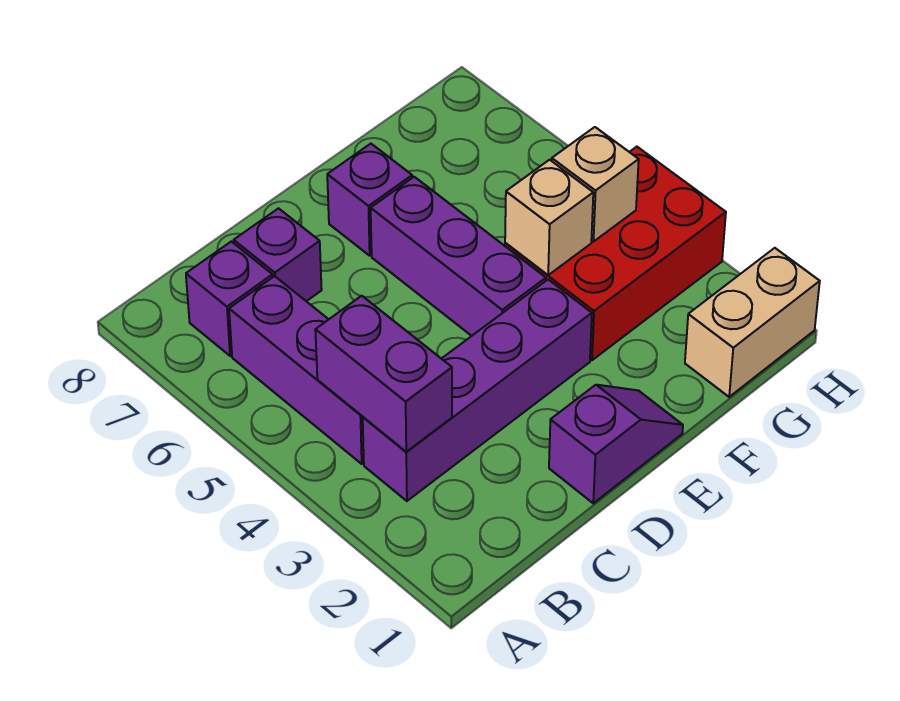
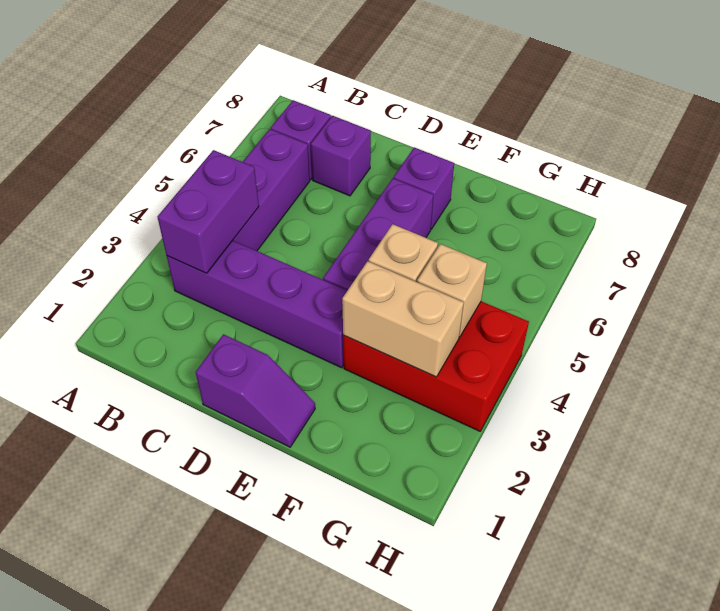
tan brick G1:H1 level 1 -> tan brick F3:G3 level 2

